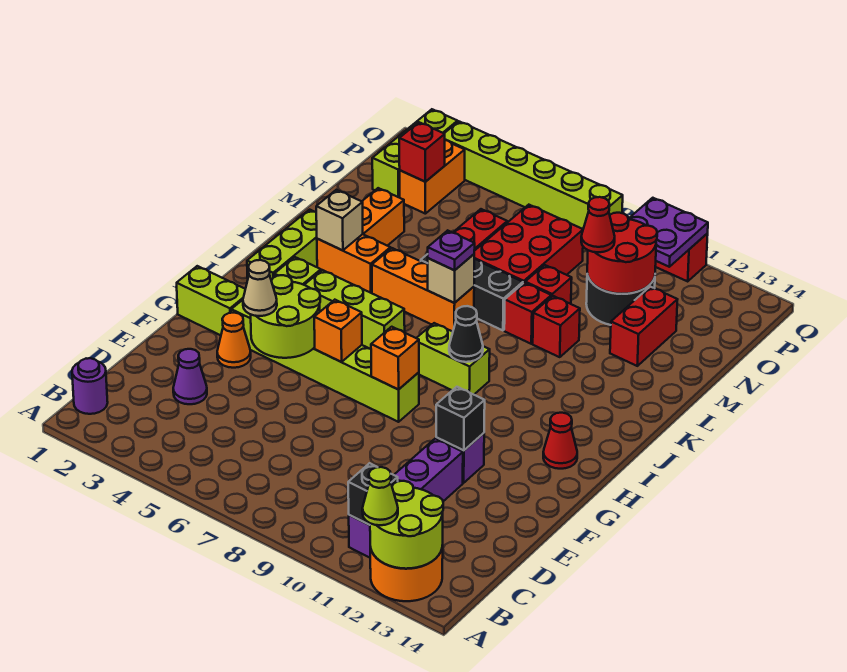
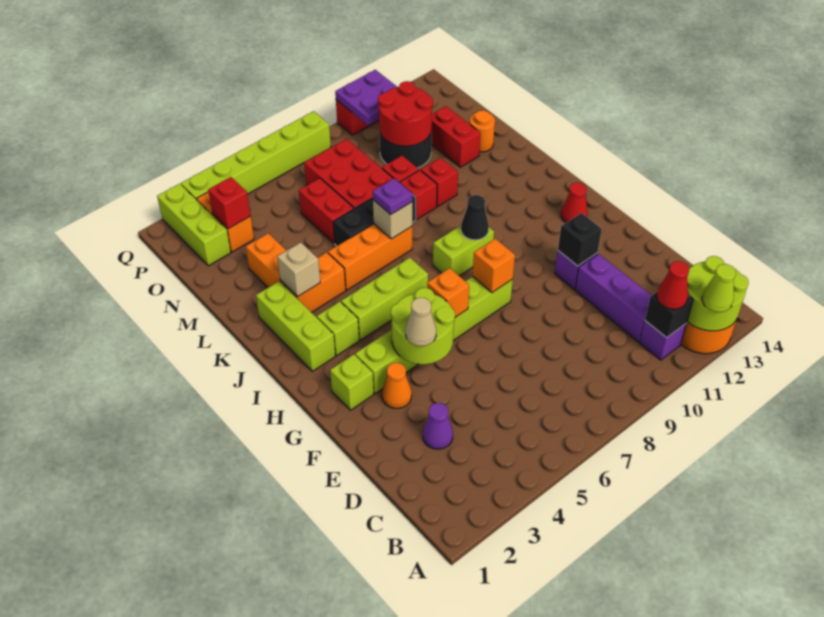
purple round brick B1 level 1 -> none
lime brick G1:G2 level 1 -> lime brick G2 level 1
none -> orange round brick M13 level 1
red cone N10 level 3 -> red cone B11 level 3

